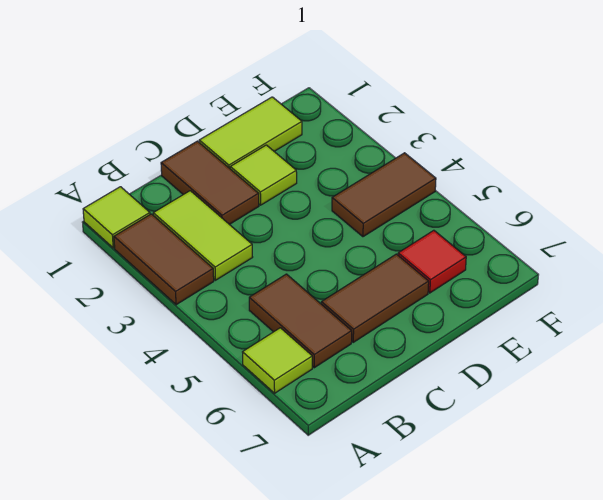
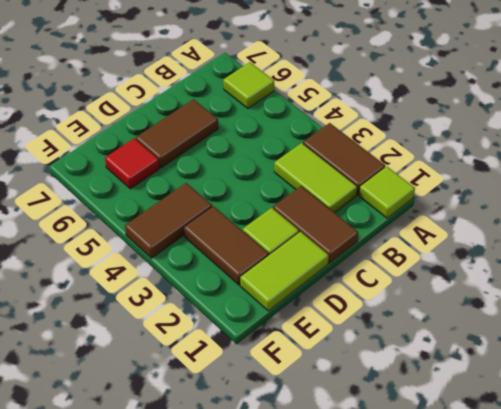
brown tile B5:B6 level 1 -> brown tile E2:E3 level 1

